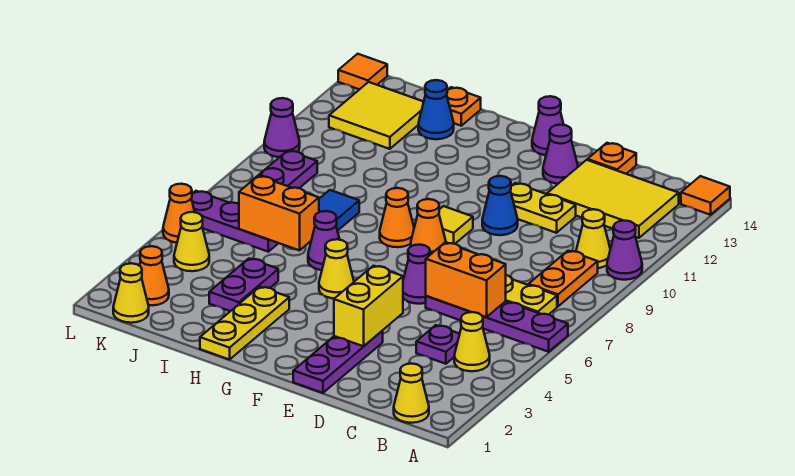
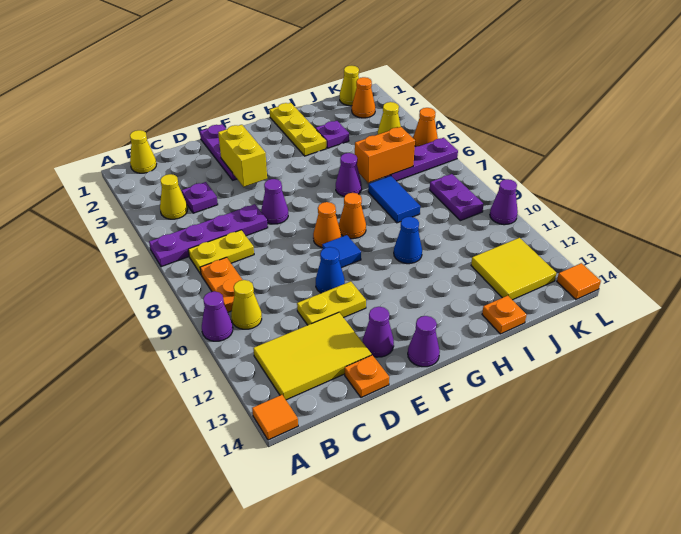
orange brick C6:D6 level 2 -> none
yellow tile F9 level 1 -> blue tile F9 level 1
yellow cone G5 level 1 -> none
purple plate I3:I4 level 1 -> purple plate I3 level 1
blue cone I13 level 1 -> blue cone H10 level 1

